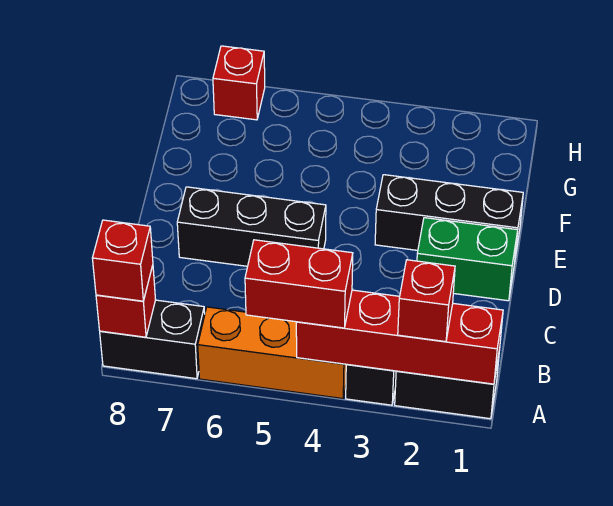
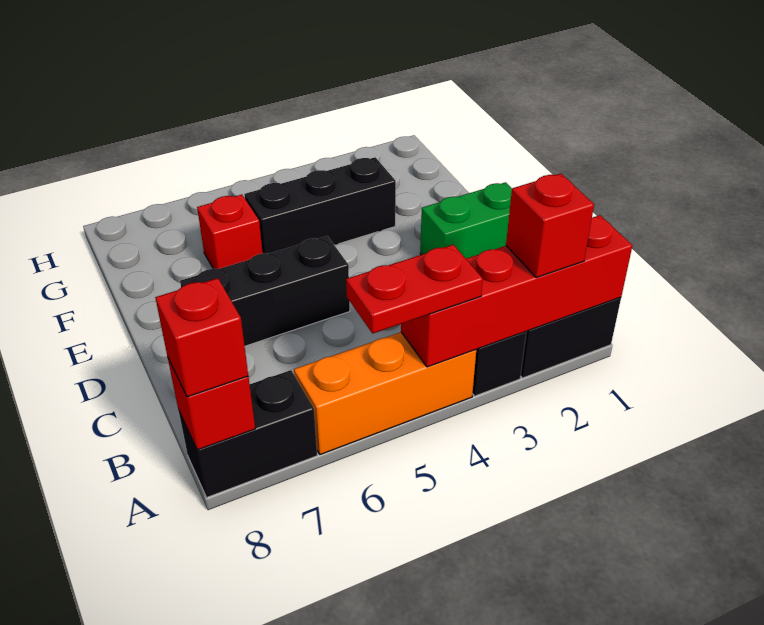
red brick A4:A5 level 3 -> red plate A4:A5 level 3
black brick E1:E3 level 1 -> black brick F3:F5 level 1
red brick H7 level 1 -> red brick F6 level 1

